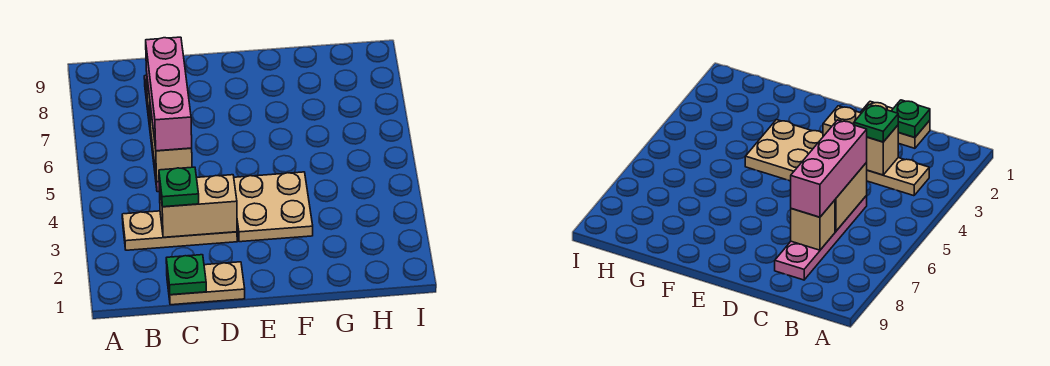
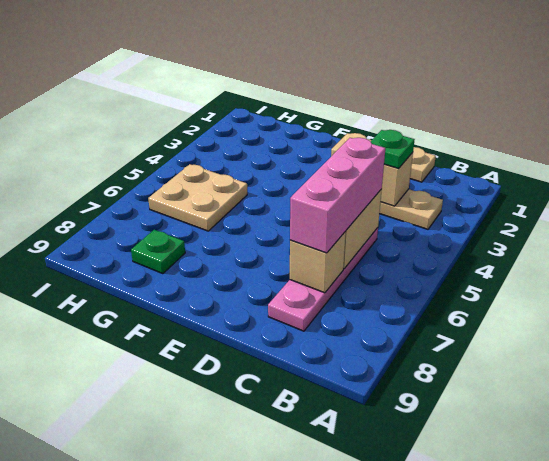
green plate C1 level 2 -> green plate G8 level 1
tan plate E3:F4 level 1 -> tan plate G5:H6 level 1

